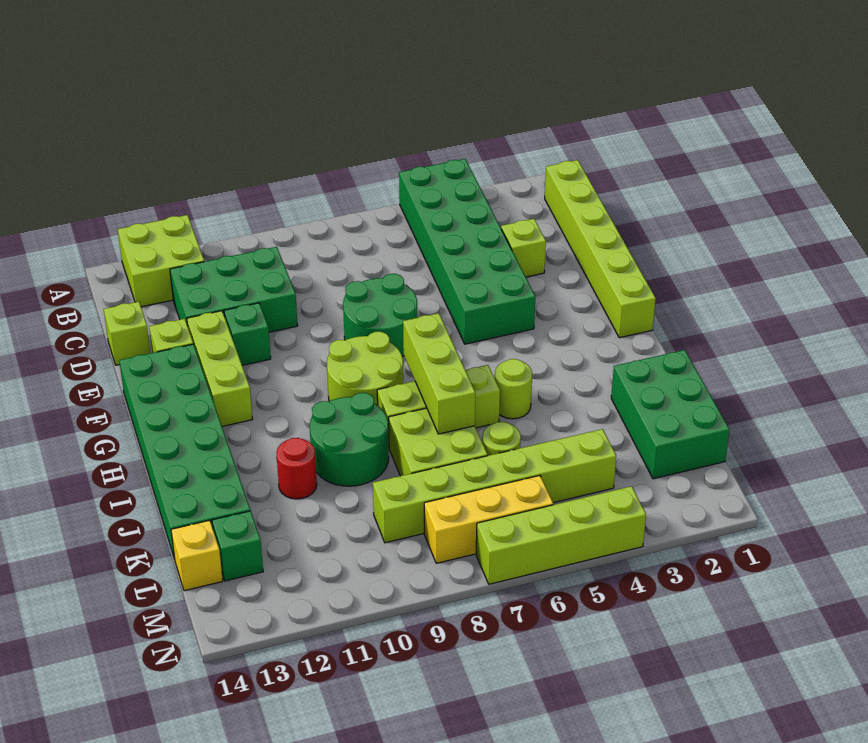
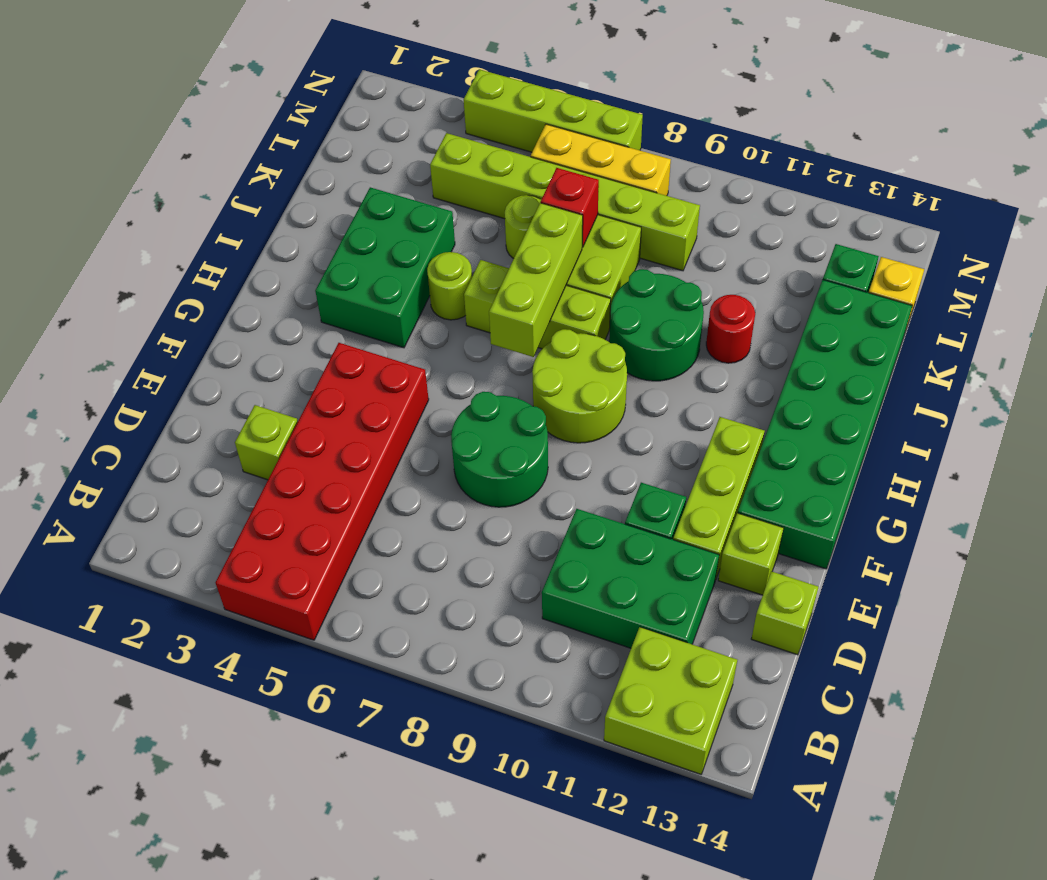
green brick A4:F5 level 1 -> red brick A4:F5 level 1
lime brick B1:G1 level 1 -> none
green brick J1:L2 level 1 -> green brick H3:J4 level 1
none -> red brick K7 level 2

